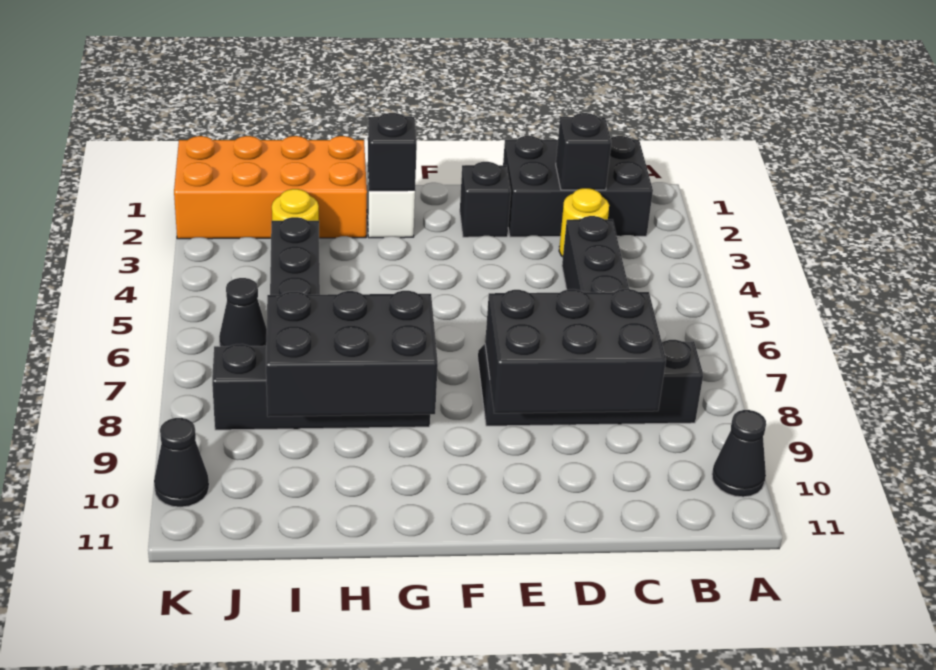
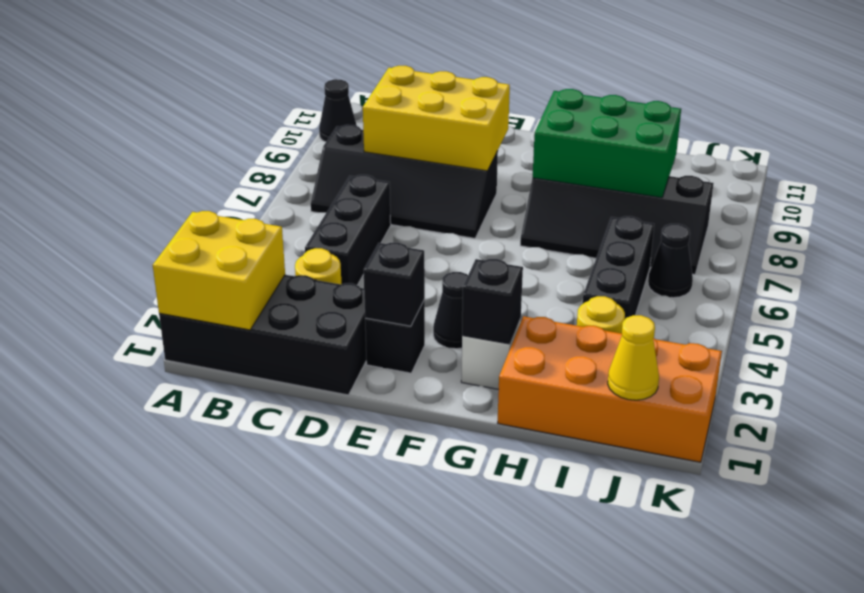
none -> yellow brick A1:B2 level 2
black brick B1:D2 level 1 -> black brick A1:D2 level 1
black brick C2 level 2 -> black brick E2 level 2
black brick C8:E9 level 2 -> yellow brick C8:E9 level 2
black brick G8:I9 level 2 -> green brick G8:I9 level 2
none -> yellow cone J1 level 2
black cone K10 level 1 -> black cone F3 level 1

